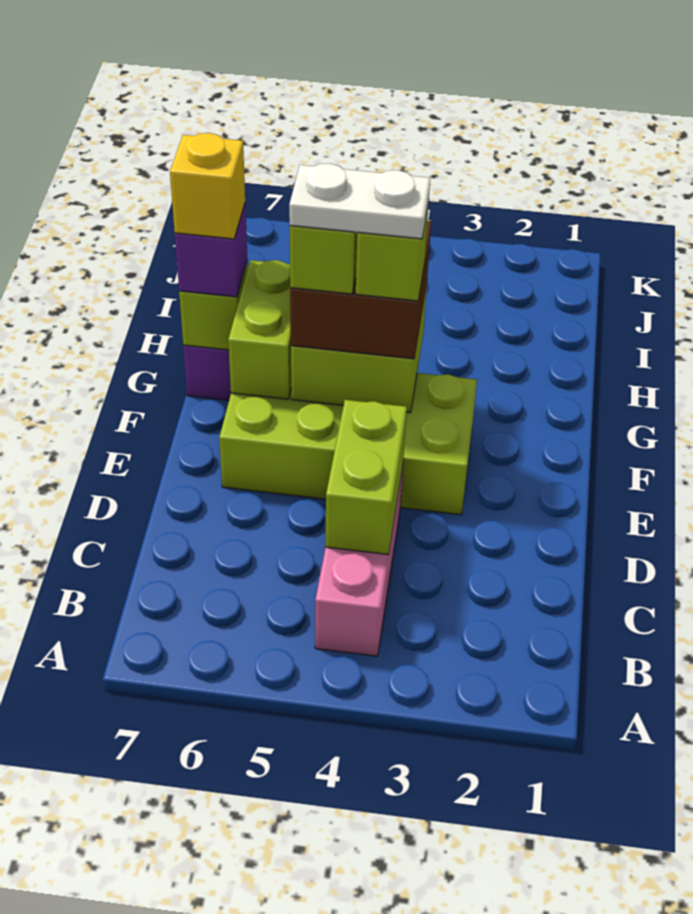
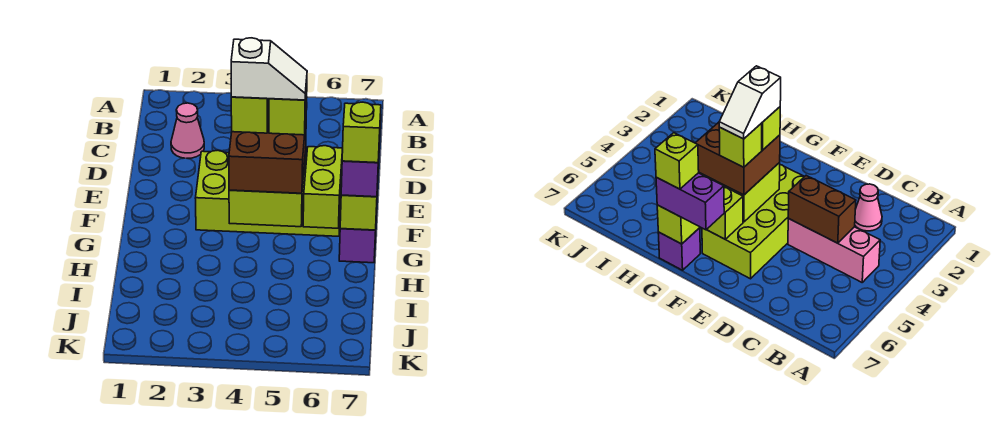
none -> pink cone C2 level 1
lime brick C4:D4 level 2 -> brown brick C4:D4 level 2
white plate F4:F5 level 5 -> white slope F4:F5 level 5 top 4
purple brick G7 level 3 -> purple brick F7:G7 level 3
yellow brick G7 level 4 -> lime brick G7 level 4

